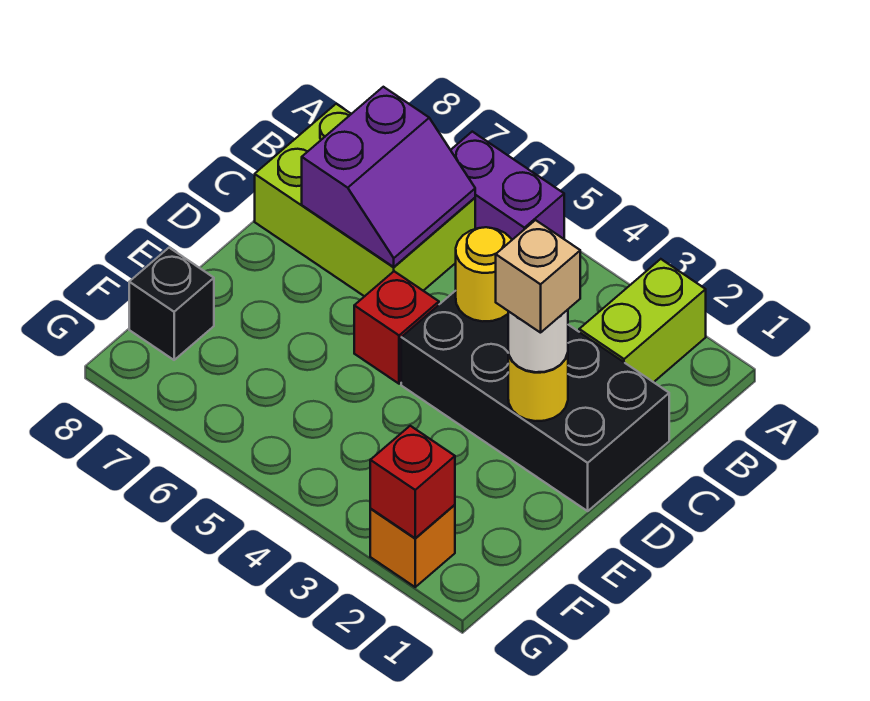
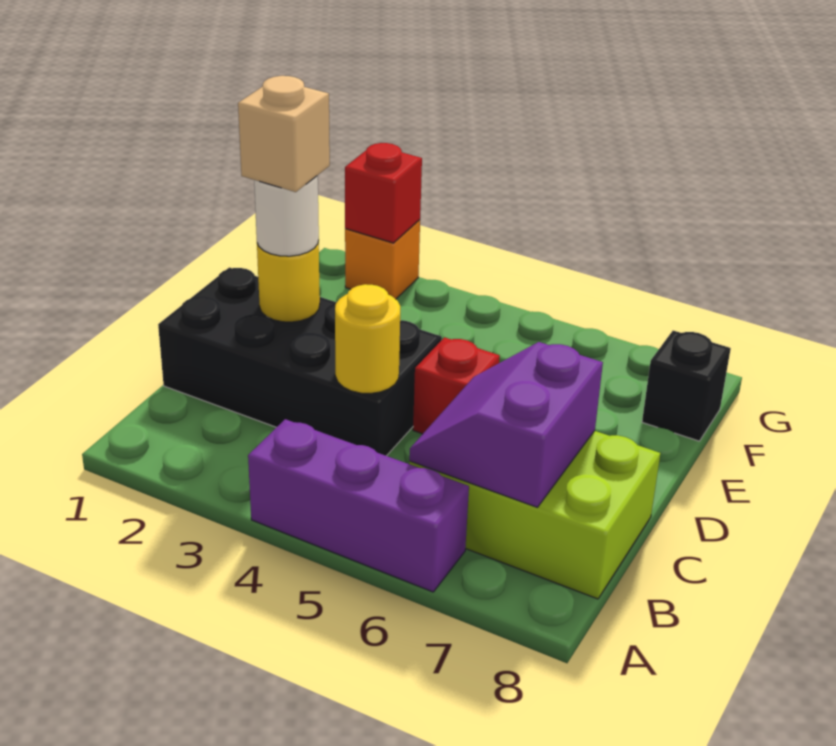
lime brick A2:B2 level 1 -> none
purple brick A5:A6 level 1 -> purple brick A4:A6 level 1

